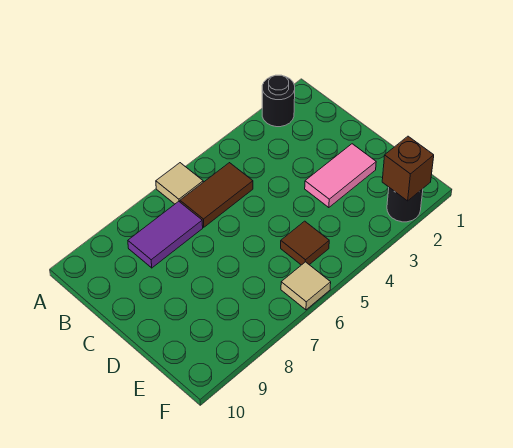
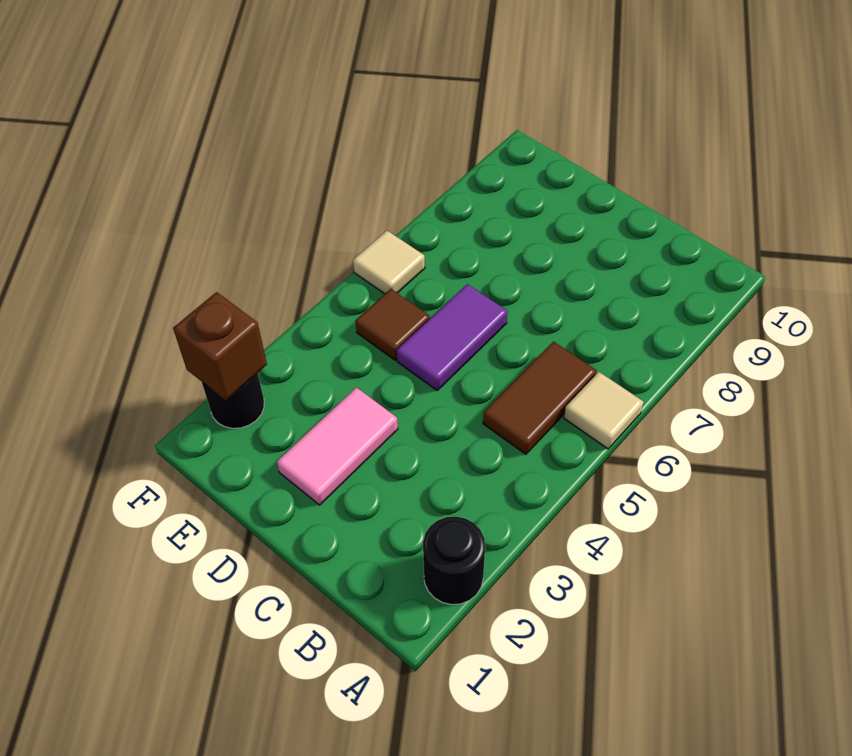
purple tile B7:B8 level 1 -> purple tile D5:D6 level 1

